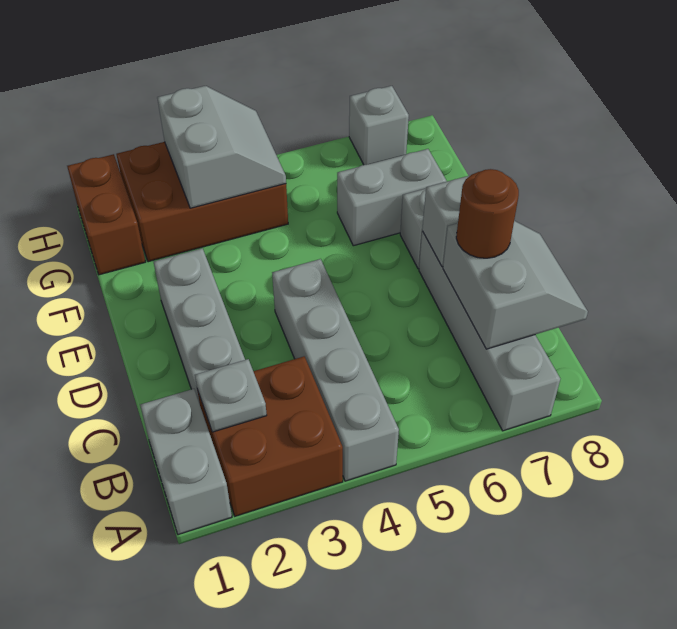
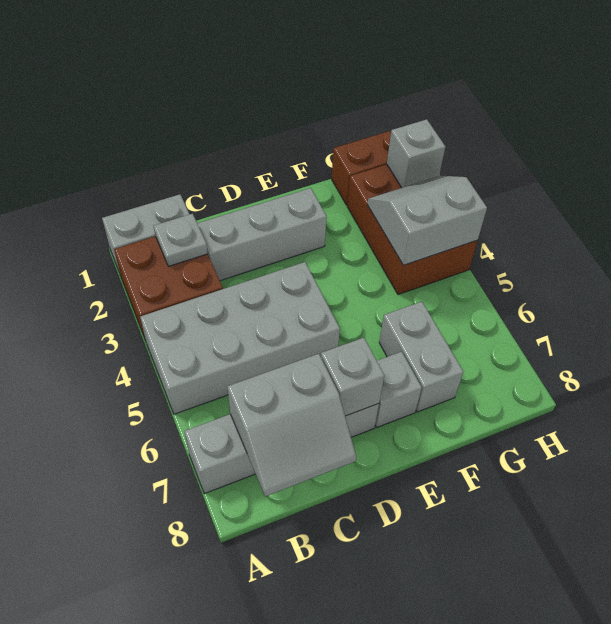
grey brick A4:D4 level 1 -> grey brick A4:D5 level 1
brown round brick C7 level 3 -> none
grey slope G3:H4 level 2 top 3 -> grey slope G3:H4 level 2 top 4
grey brick H7 level 1 -> grey brick H2 level 2

